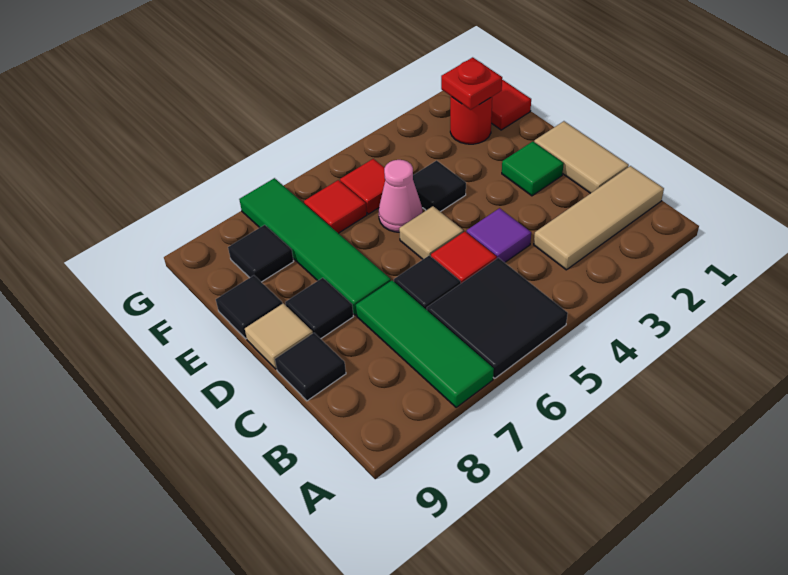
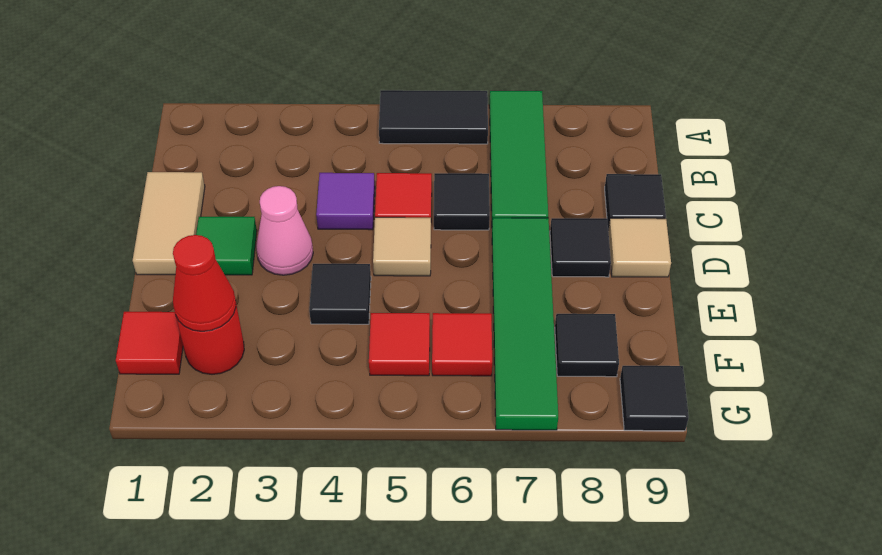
black tile A5:B6 level 1 -> black tile A5:A6 level 1
tan tile B1:B3 level 1 -> none
pink cone E5 level 1 -> pink cone D3 level 1
black tile E9 level 1 -> black tile G9 level 1
red plate F2 level 2 -> red cone F2 level 2

